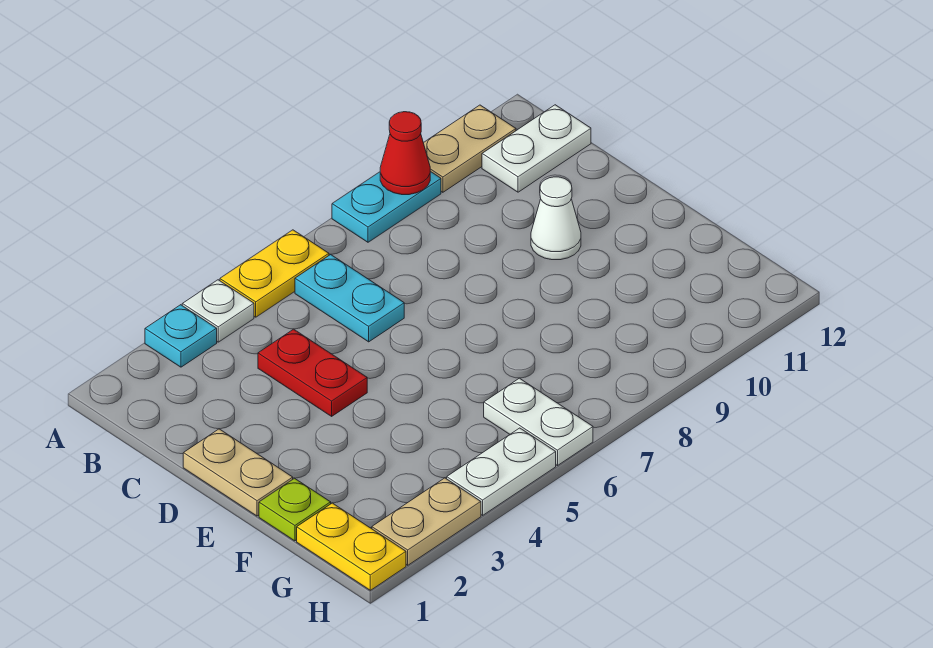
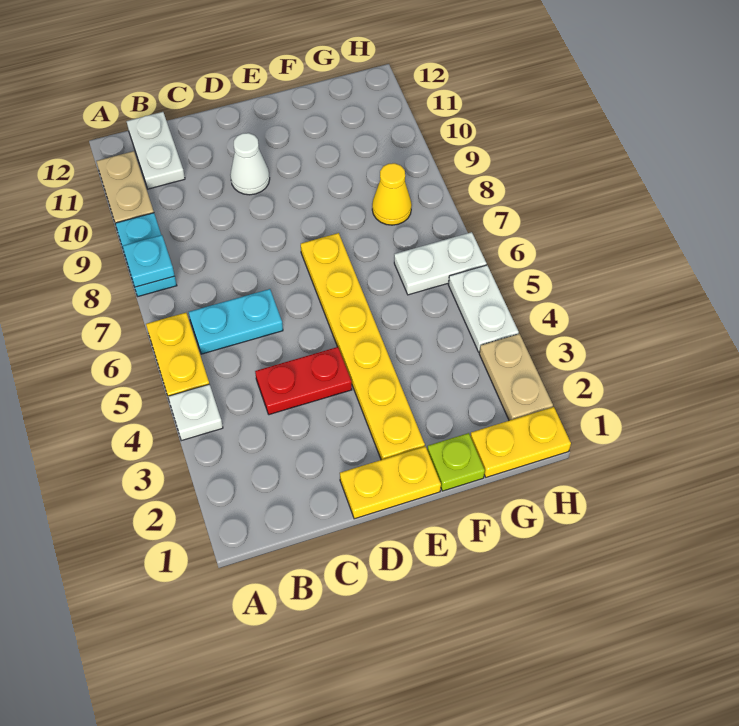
cyan plate A3 level 1 -> cyan plate A8 level 2
red cone A9 level 2 -> none
tan plate D1:E1 level 1 -> yellow plate D1:E1 level 1
none -> yellow plate E2:E7 level 1
none -> yellow cone G8 level 1

